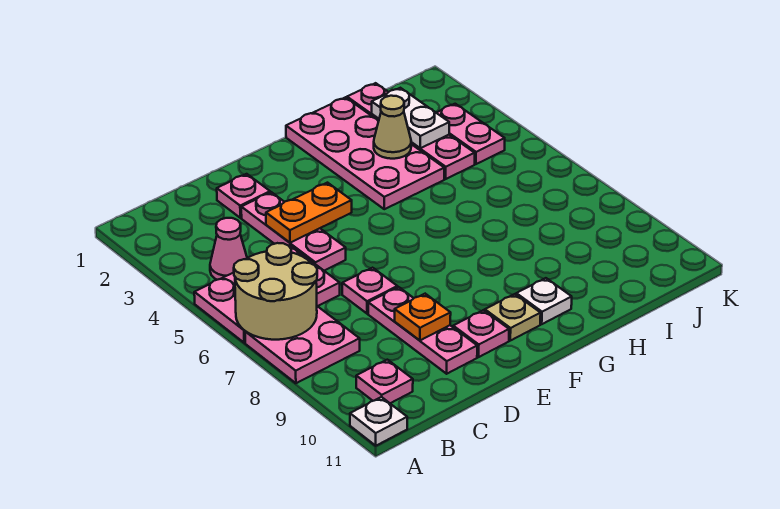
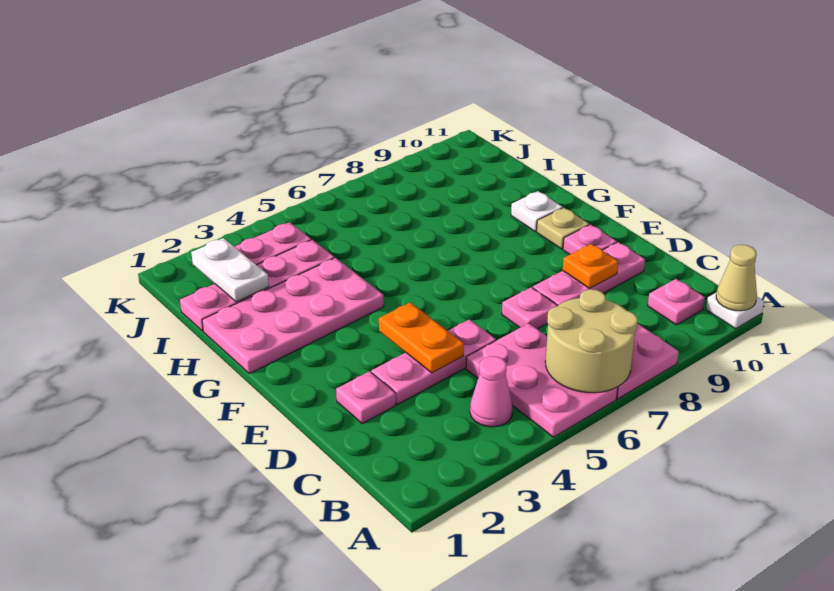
tan cone H3 level 2 -> tan cone A11 level 2
white plate I2:I3 level 2 -> white plate I2:J2 level 2

